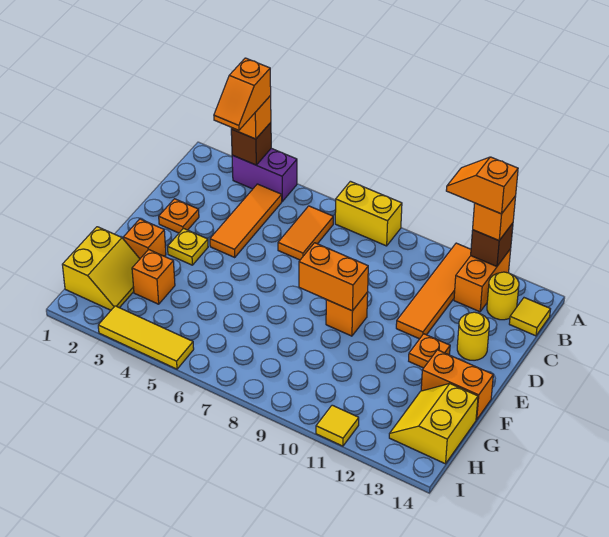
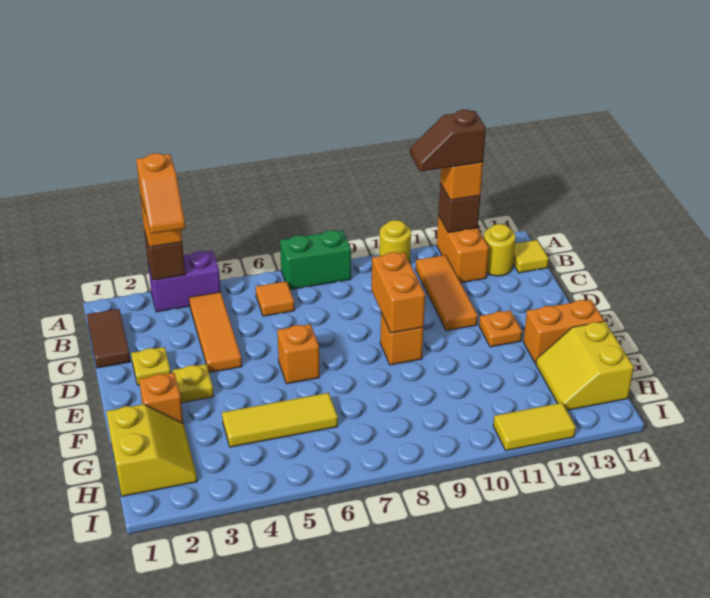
yellow brick A7:A8 level 1 -> green brick A7:A8 level 1
orange tile A11:D11 level 1 -> orange tile B11:D11 level 1
orange slope A11:A12 level 4 top 12 -> brown slope A11:A12 level 4 top 12
none -> brown tile B1:C1 level 1
orange tile B6:C6 level 1 -> orange tile B6 level 1
orange plate D2 level 1 -> yellow plate D2 level 1
yellow round brick D13 level 1 -> yellow round brick A10 level 1
orange brick E8:E9 level 2 -> orange brick D9:E9 level 2
orange brick G3 level 1 -> orange brick E6 level 1
yellow tile I3:I5 level 1 -> yellow tile G4:G6 level 1
yellow tile I11 level 1 -> yellow tile I11:I12 level 1

